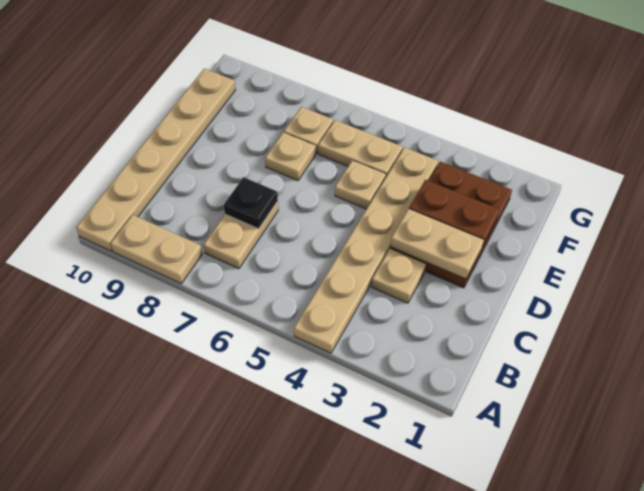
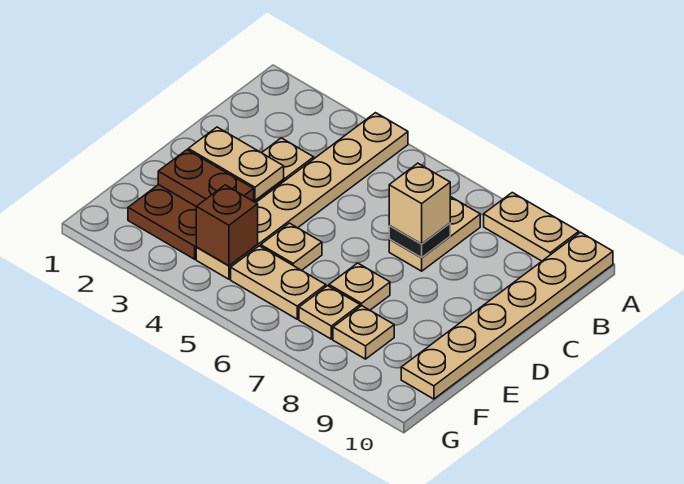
none -> tan brick C7 level 3
none -> brown brick F4 level 2
none -> tan plate F8 level 1

